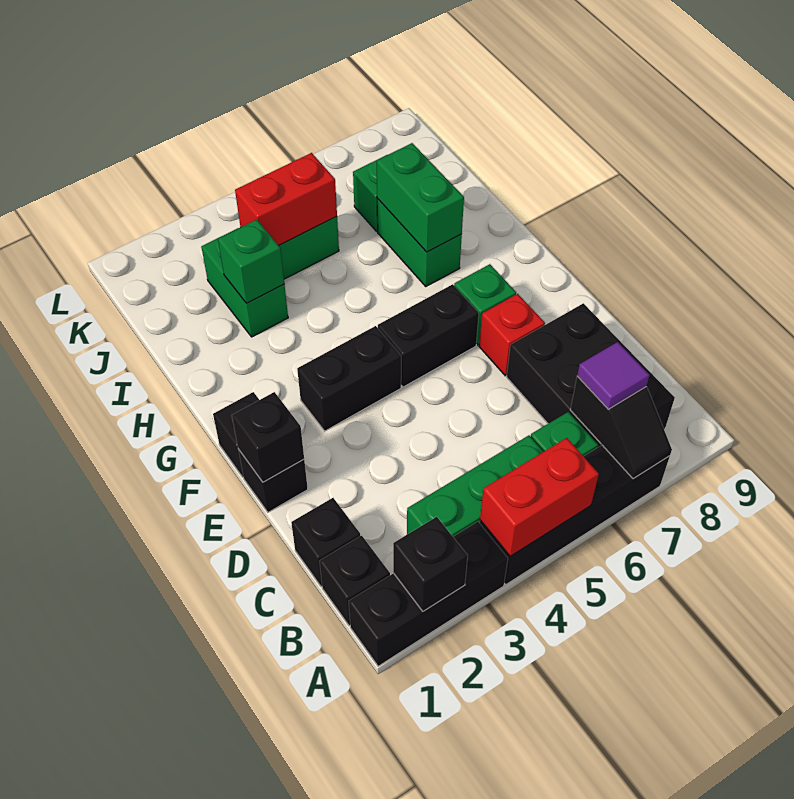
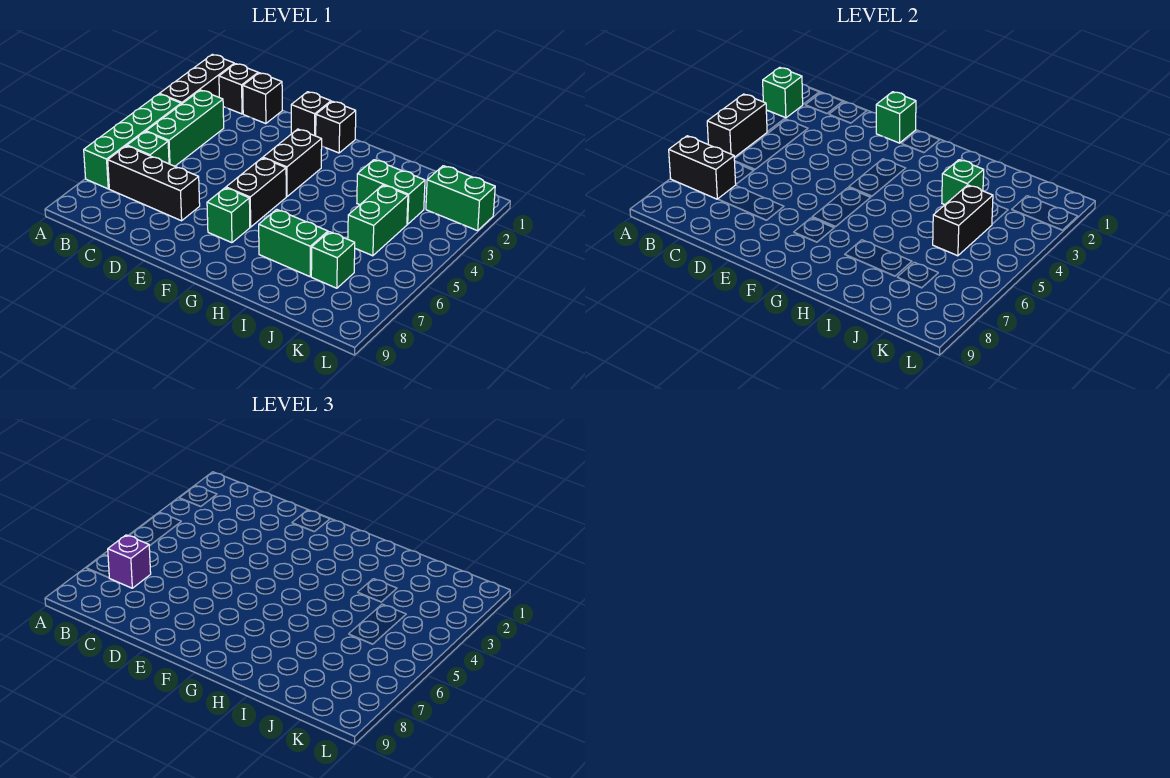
black brick A2 level 2 -> green brick A2 level 2
black brick A4:A7 level 1 -> green brick A4:A7 level 1
red brick A4:A5 level 2 -> black brick A4:A5 level 2
black slope A7:B7 level 2 top B -> black brick A7:B7 level 2
black brick B7:D8 level 1 -> black brick B7:D7 level 1
purple tile B7 level 3 -> purple brick B7 level 3
black brick E1 level 2 -> green brick E1 level 2
red brick E7 level 1 -> none
green brick H7:I7 level 2 -> green brick K2:L2 level 1
red brick J4:J5 level 2 -> black brick J4:J5 level 2

